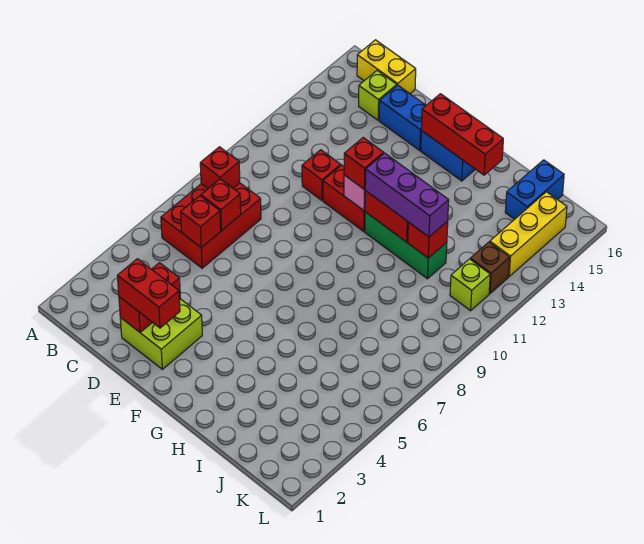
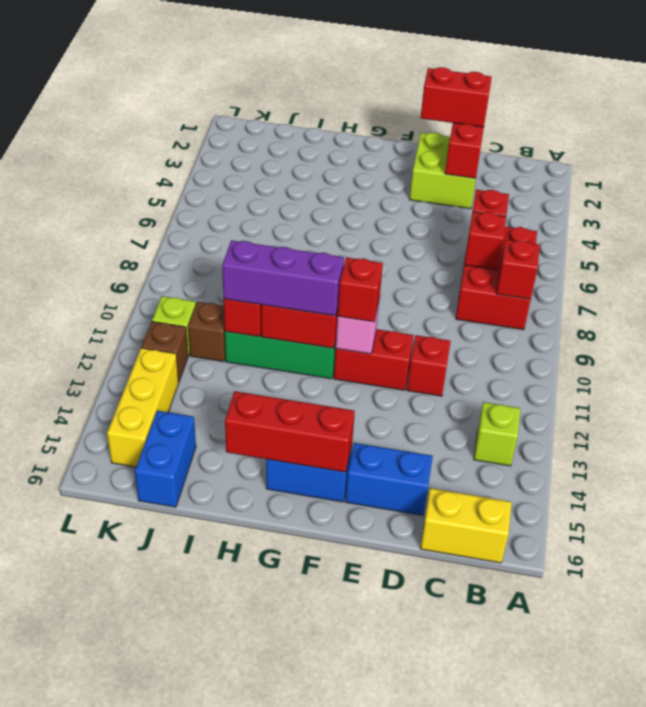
lime brick C15 level 1 -> lime brick B13 level 1
none -> brown brick J11 level 1

